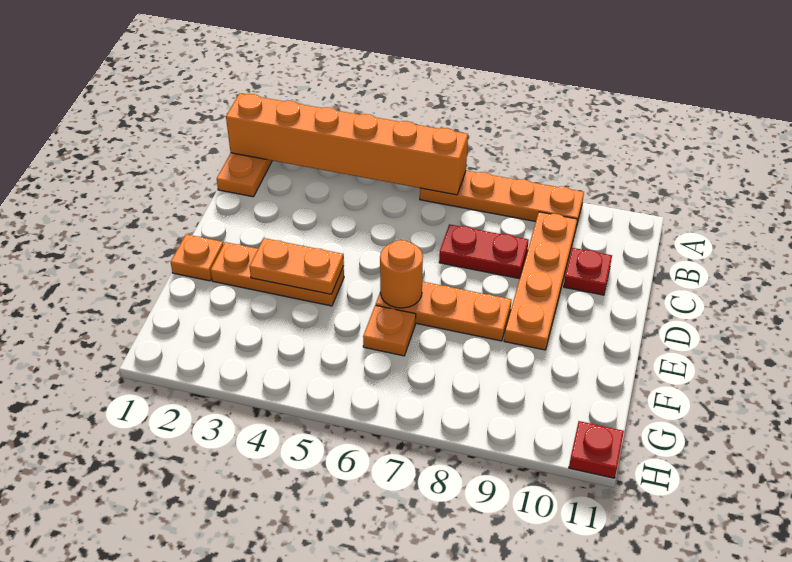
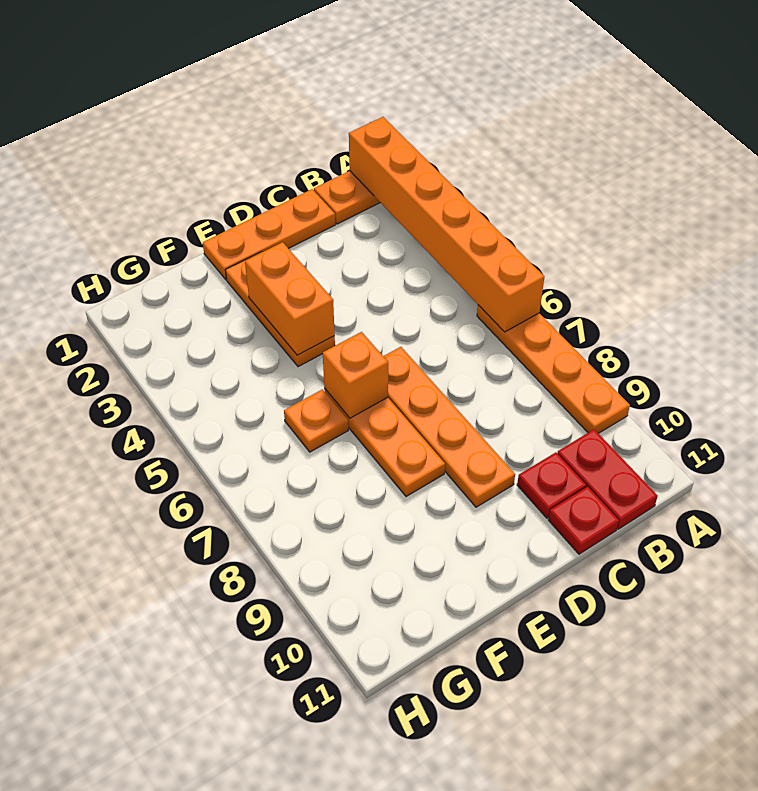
orange plate B9:E9 level 1 -> orange plate D6:D9 level 1
red plate C7:C8 level 1 -> red plate B10:B11 level 1
orange plate E1 level 1 -> orange plate C1:E1 level 1
orange plate E3:E4 level 2 -> orange brick E3:E4 level 2
orange round brick E6 level 2 -> orange brick E6 level 2
red plate H11 level 1 -> red plate C11 level 1

